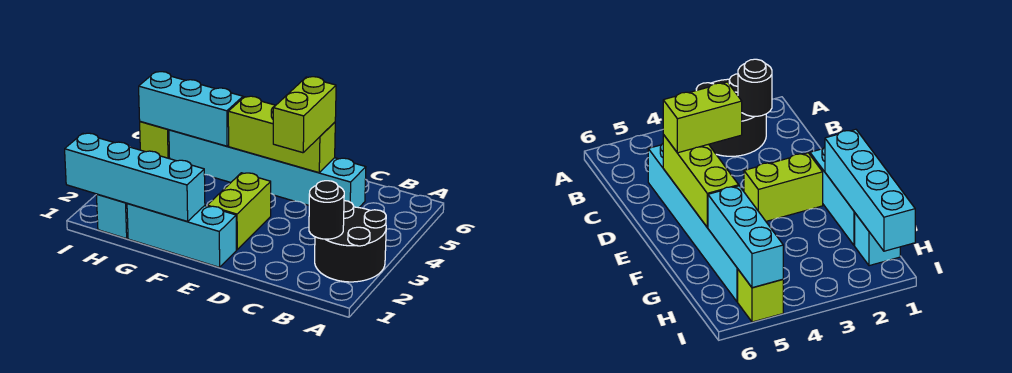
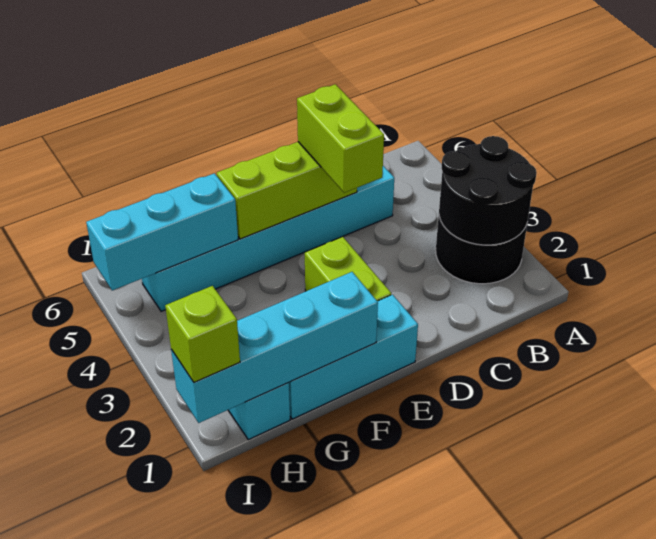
black round brick B2 level 2 -> black round brick A2:B3 level 2
lime brick I5 level 1 -> lime brick I1 level 3

